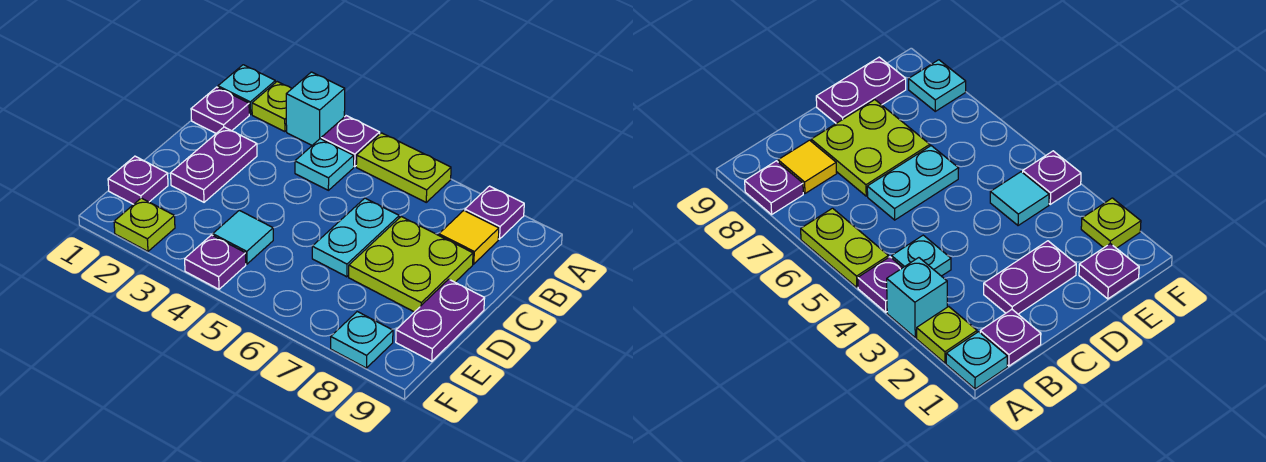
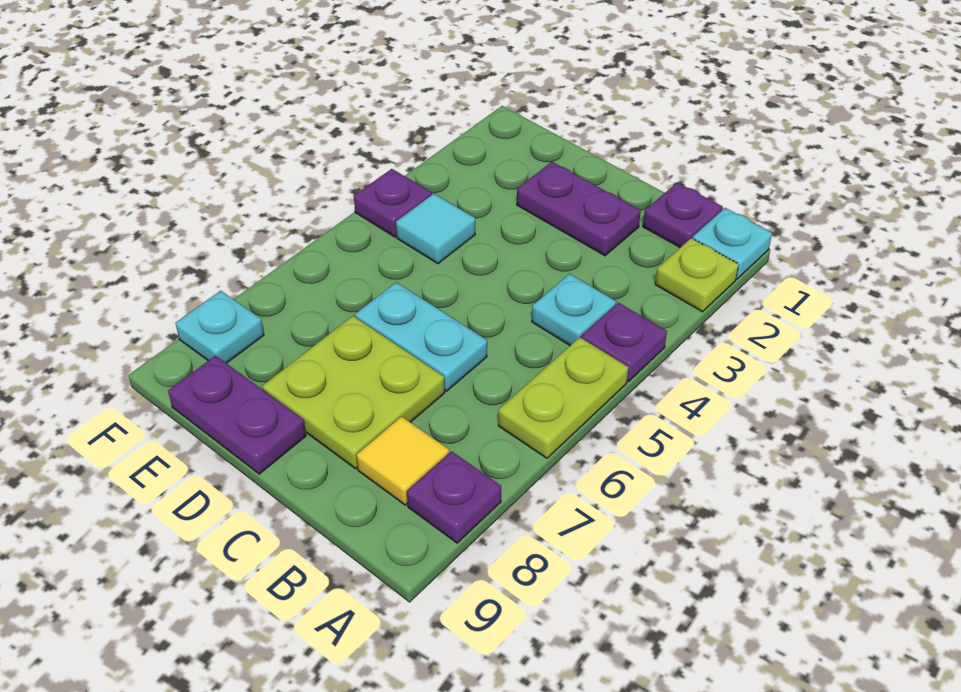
cyan brick A3 level 1 -> none
purple plate E1 level 1 -> none
lime plate F2 level 1 -> none

